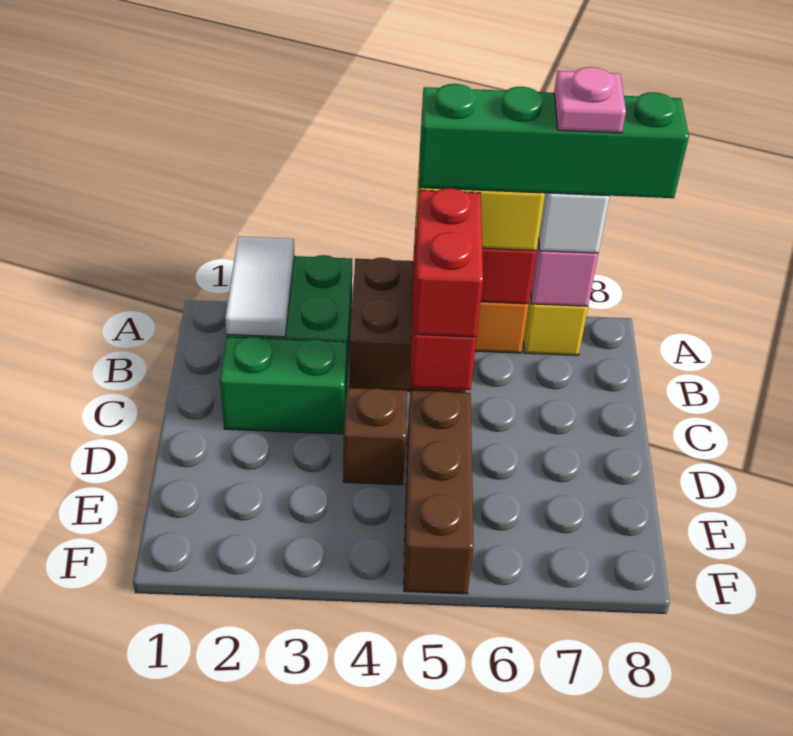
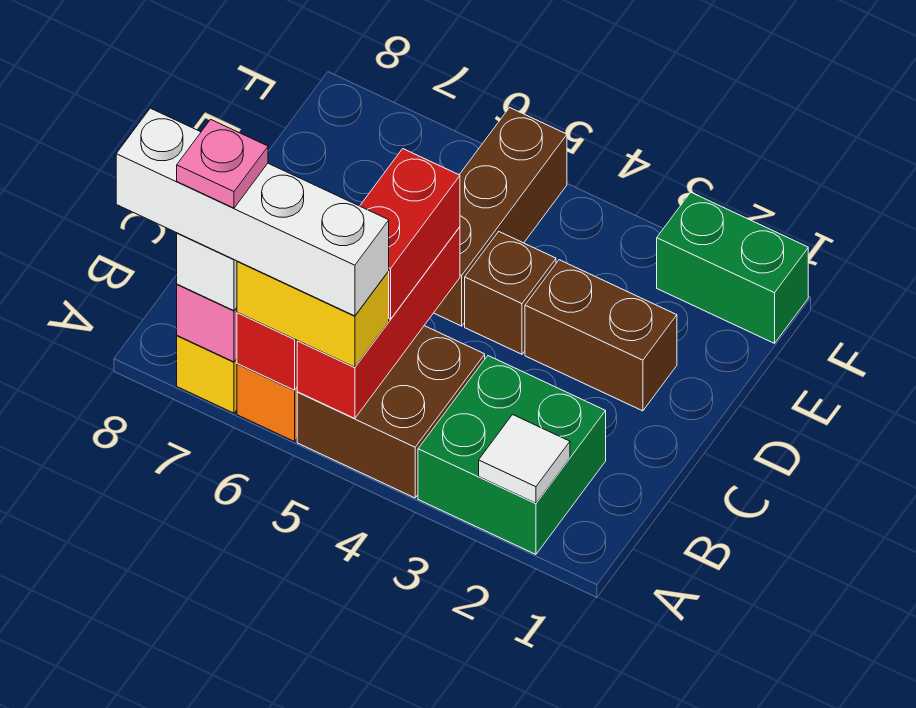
white tile A2:B2 level 2 -> white tile A2 level 2
green brick A5:A8 level 4 -> white brick A5:A8 level 4
green brick C2:C3 level 1 -> green brick F1:F2 level 1
none -> brown brick D2:D3 level 1

